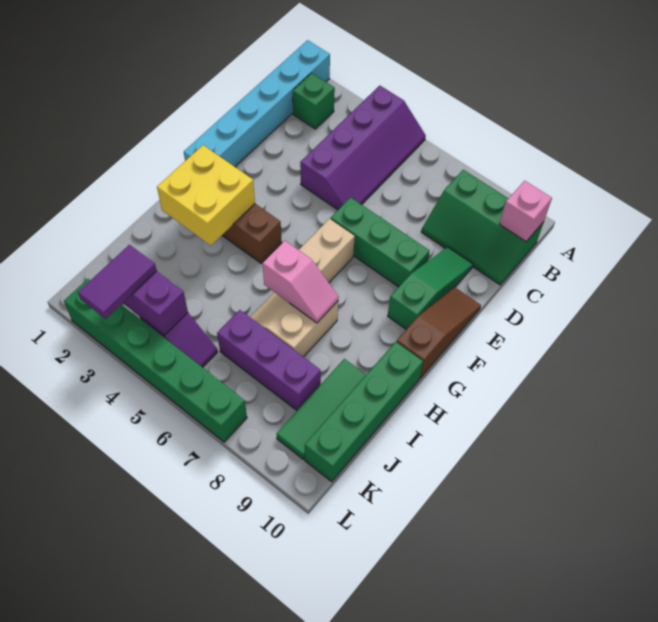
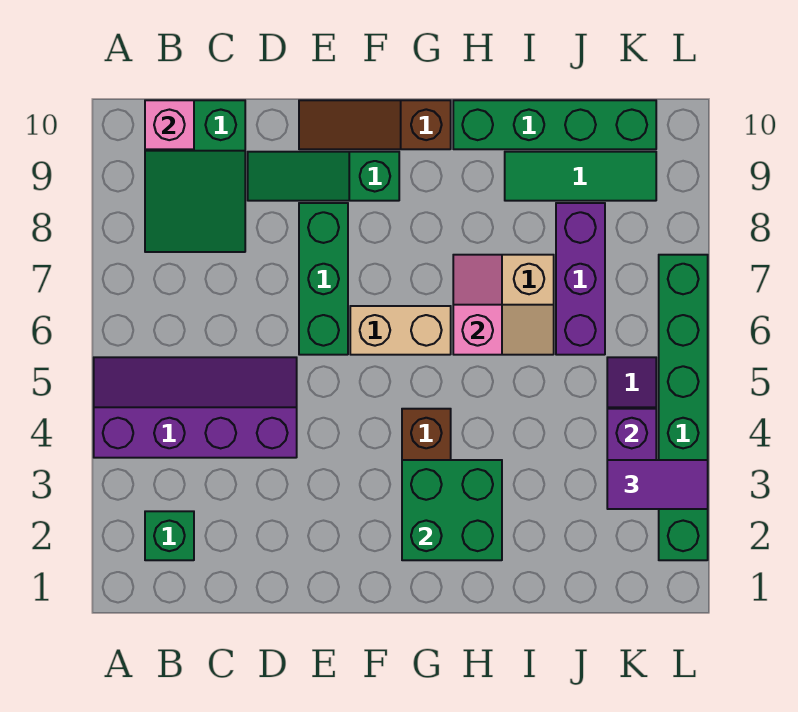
cyan brick A1:F1 level 1 -> none
green slope B8:C10 level 1 top B -> green slope B8:C10 level 1 top 10
yellow brick G2:H3 level 2 -> green brick G2:H3 level 2

